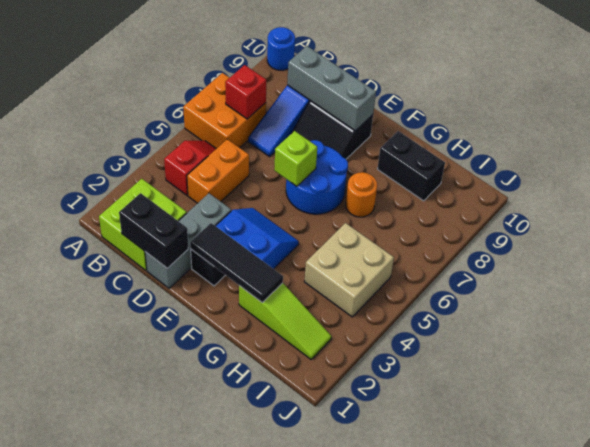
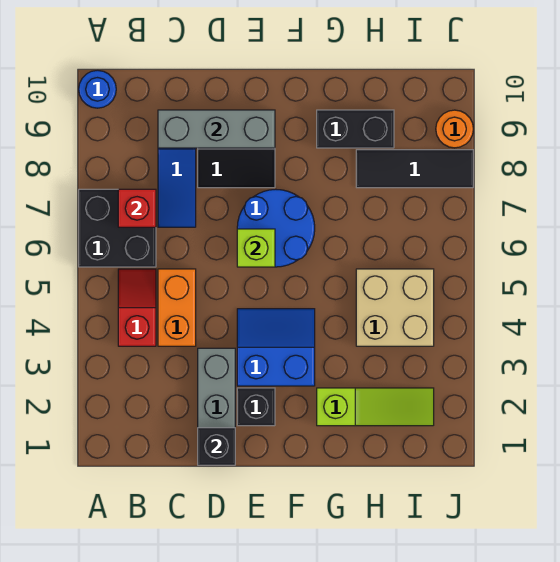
orange brick A6:B7 level 1 -> black brick A6:B7 level 1
lime brick B1:C2 level 1 -> none
black brick C1:D1 level 2 -> black brick D1 level 2
black tile E2:G2 level 2 -> black tile H8:J8 level 1
orange round brick G7 level 1 -> orange round brick J9 level 1

